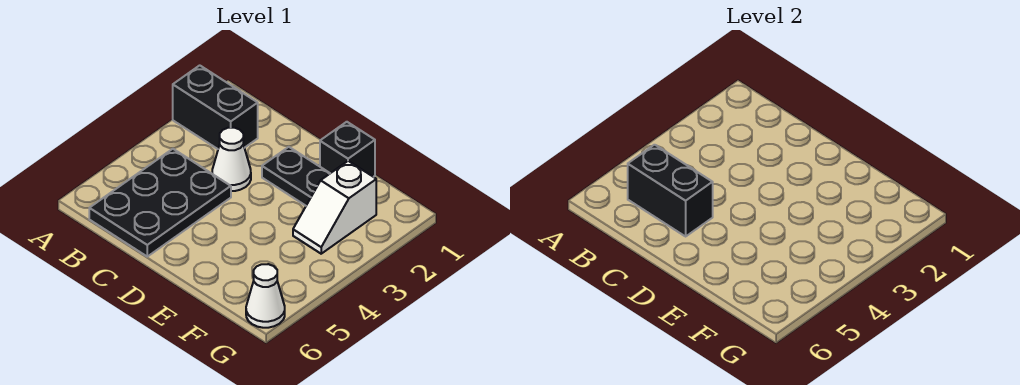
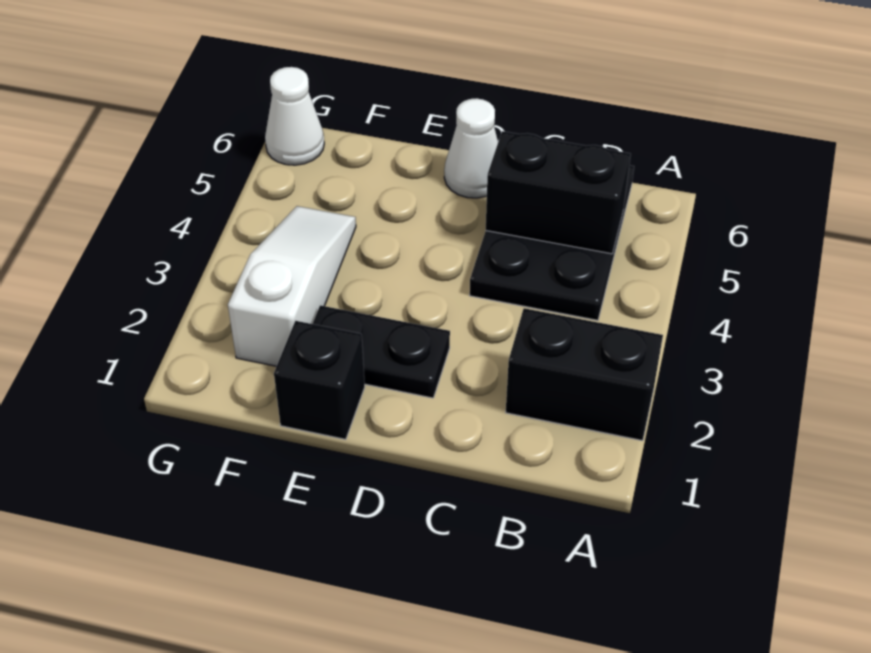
white cone C3 level 1 -> white cone D6 level 1
white slope F2:F3 level 1 top 2 -> white slope F2:F4 level 1 top 2

